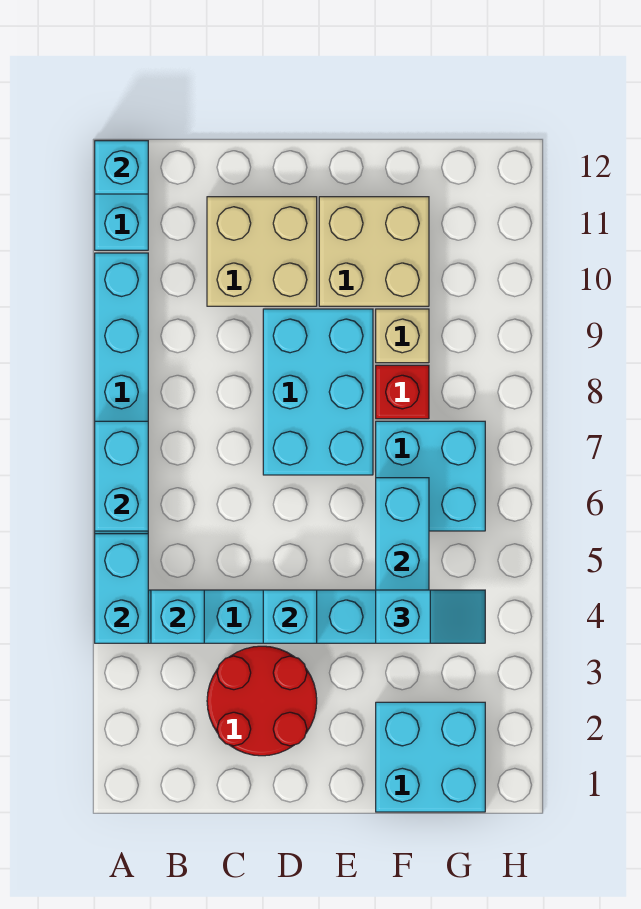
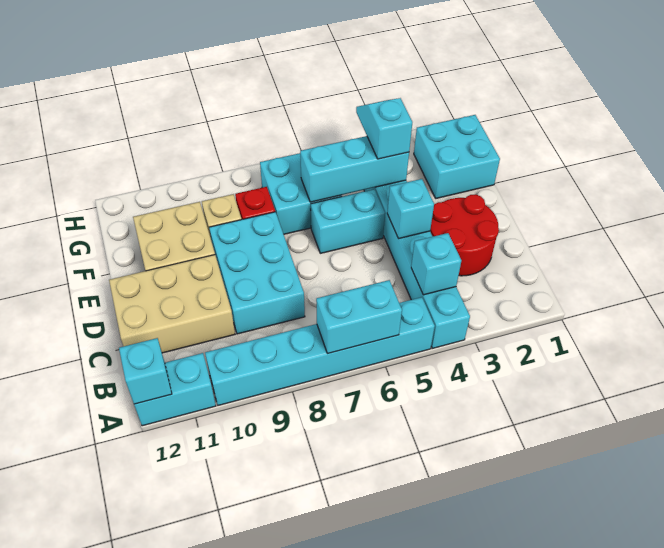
cyan brick A4:A5 level 2 -> cyan brick E5:E6 level 1
tan brick C10:D11 level 1 -> tan brick C10:D12 level 1
cyan brick D7:E9 level 1 -> cyan brick C8:E9 level 1

